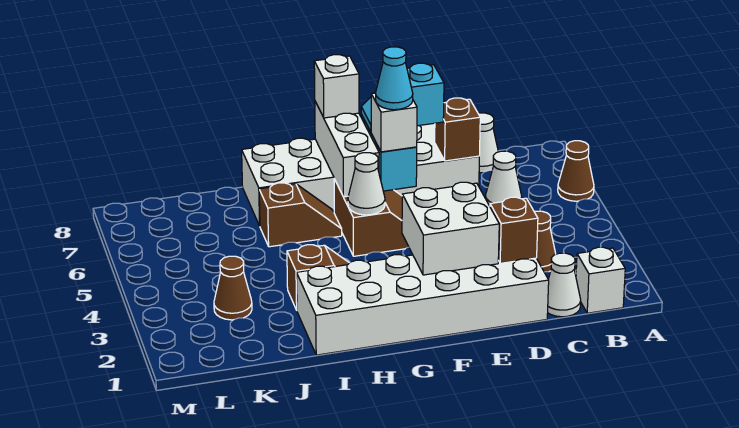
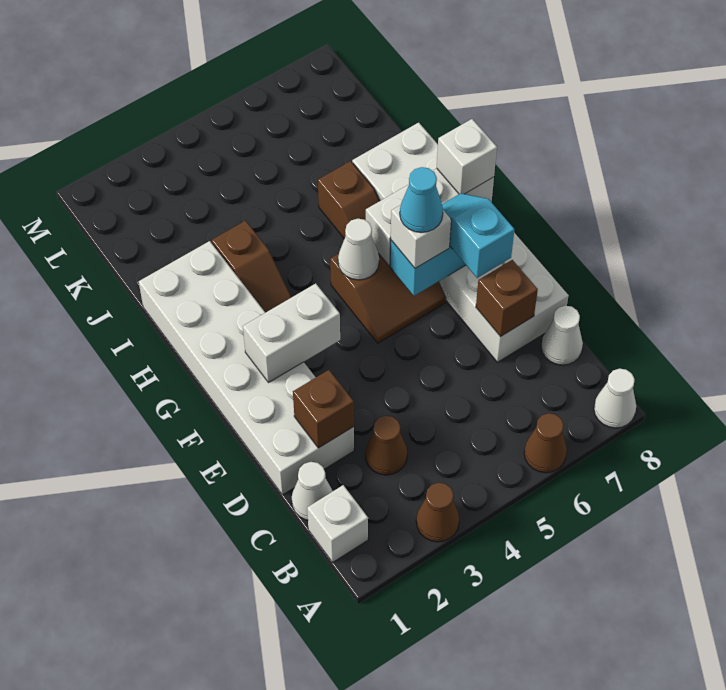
white cone C6 level 1 -> white cone A8 level 1
white brick E2:F3 level 2 -> white brick F2:F3 level 2
brown cone K3 level 1 -> brown cone A3 level 1

